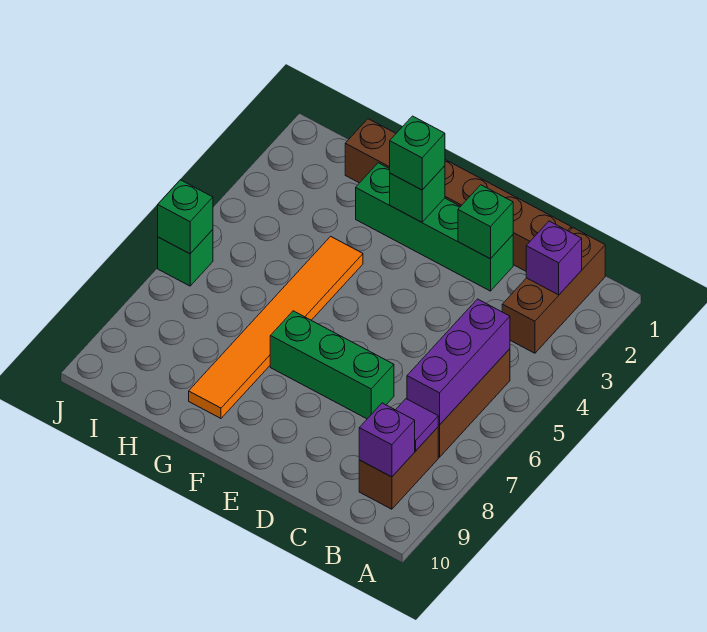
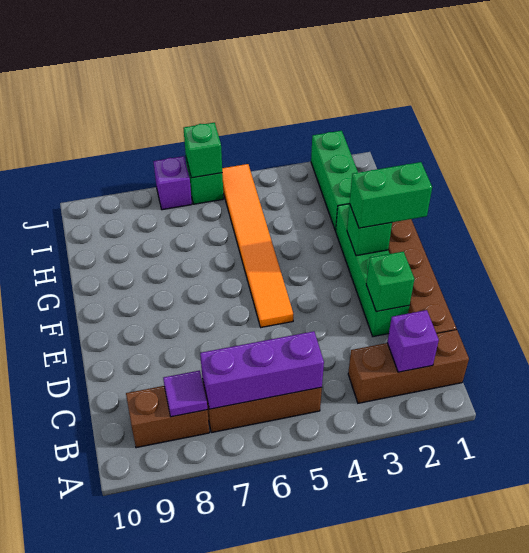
purple brick B9 level 2 -> purple brick J7 level 1
green brick D7:F7 level 1 -> green brick H2:J2 level 1
green brick F2 level 3 -> green brick F1:F2 level 3
orange tile G4:G9 level 1 -> orange tile E5:J5 level 1

